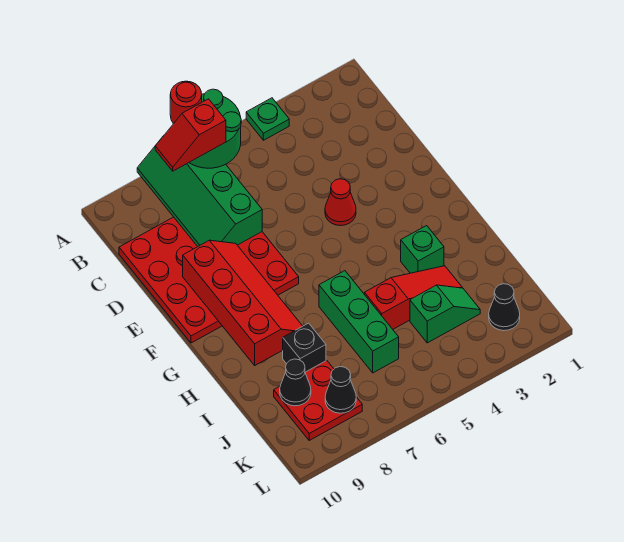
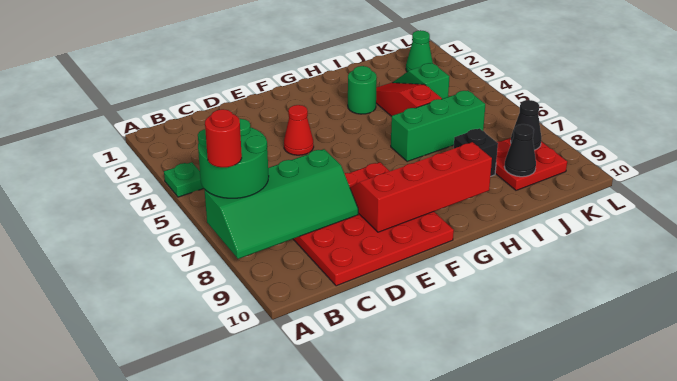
red slope B7:B8 level 4 top 7 -> none
green brick H3 level 1 -> green round brick H3 level 1
black cone K2 level 1 -> green cone K2 level 1

